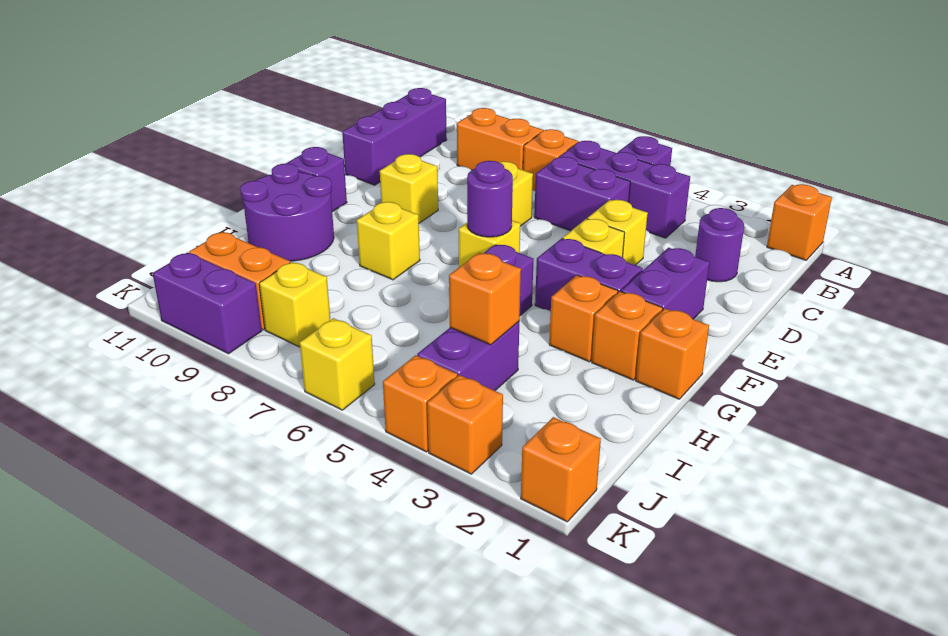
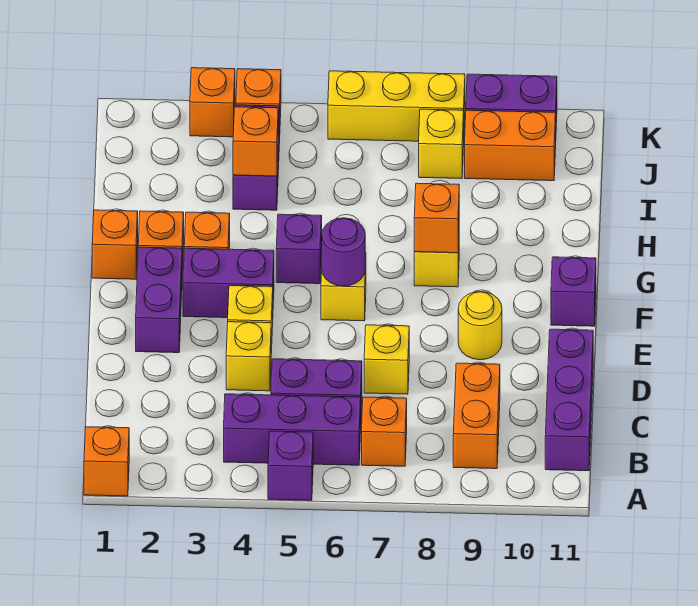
orange brick B8:B9 level 1 -> orange brick B9:C9 level 1
purple round brick C2 level 1 -> none
yellow brick E9 level 1 -> yellow round brick E9 level 1
purple round brick G10:H11 level 1 -> none
orange brick K1 level 1 -> orange brick G8 level 2
yellow brick K6 level 1 -> yellow brick K6:K8 level 1

